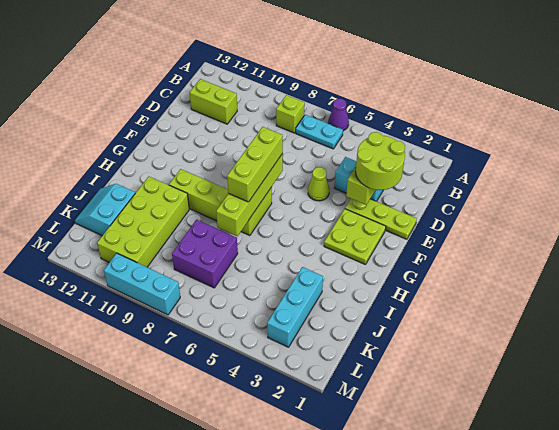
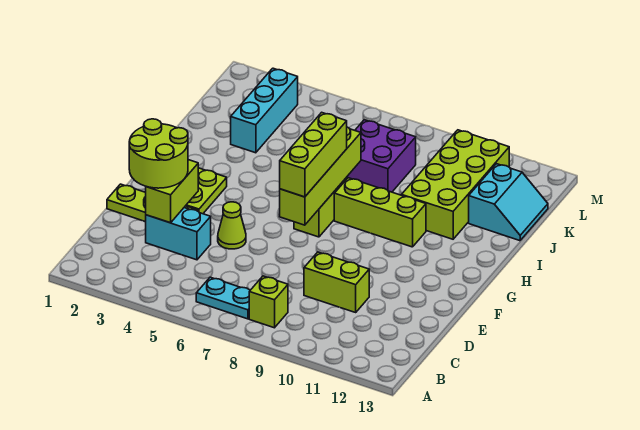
purple cone A6 level 1 -> none
lime brick C11:C12 level 1 -> lime brick D9:D10 level 1
cyan brick M8:M10 level 1 -> none

